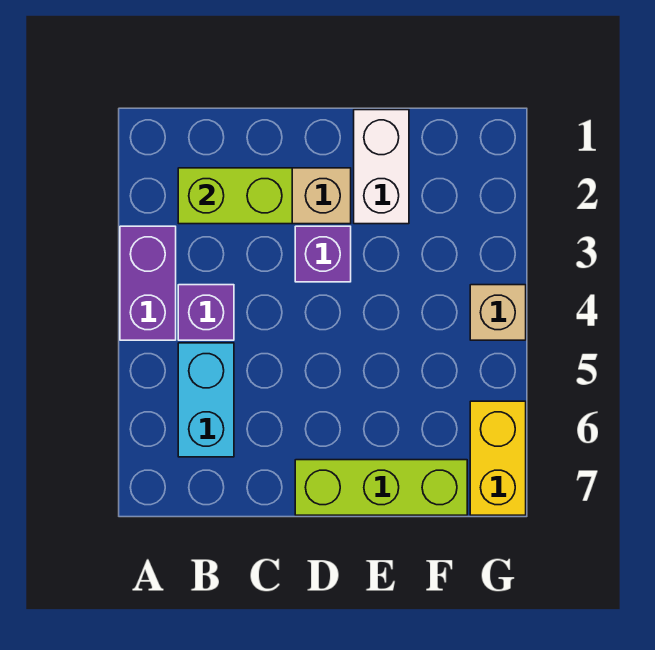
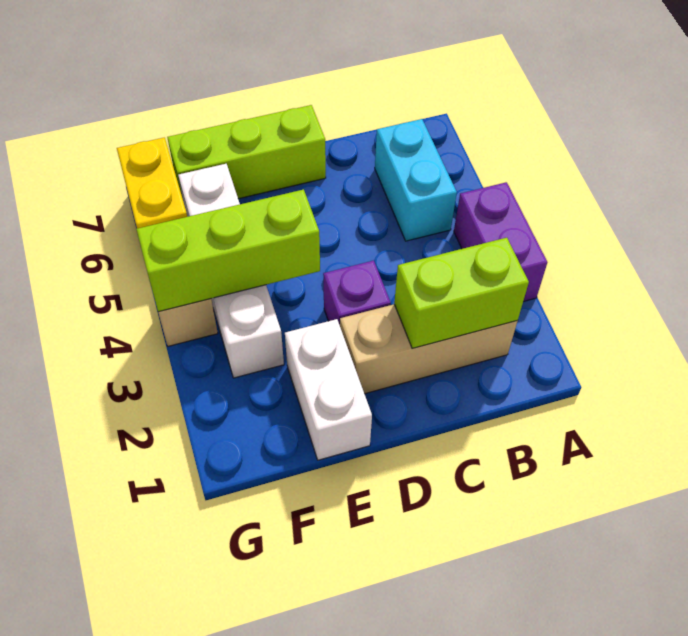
purple brick B4 level 1 -> none
none -> lime brick E4:G4 level 2
none -> white brick F3:F6 level 1

